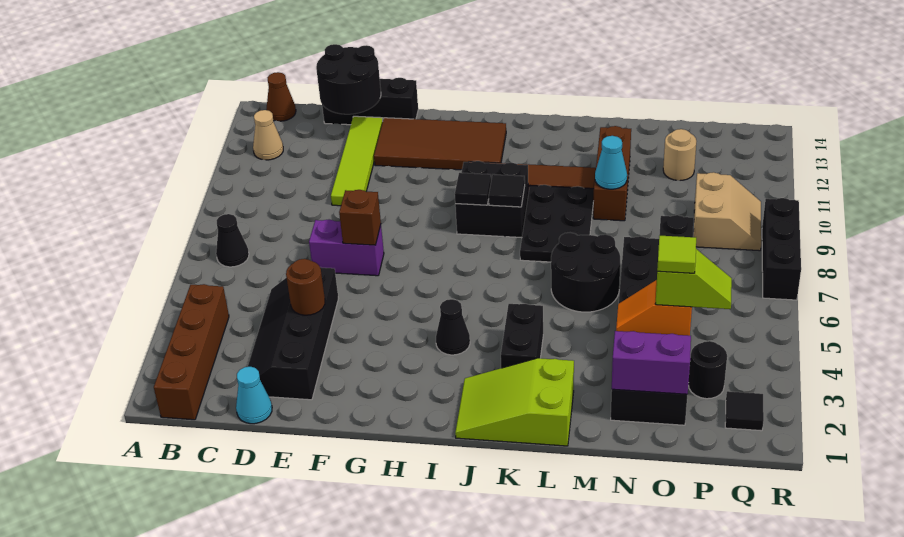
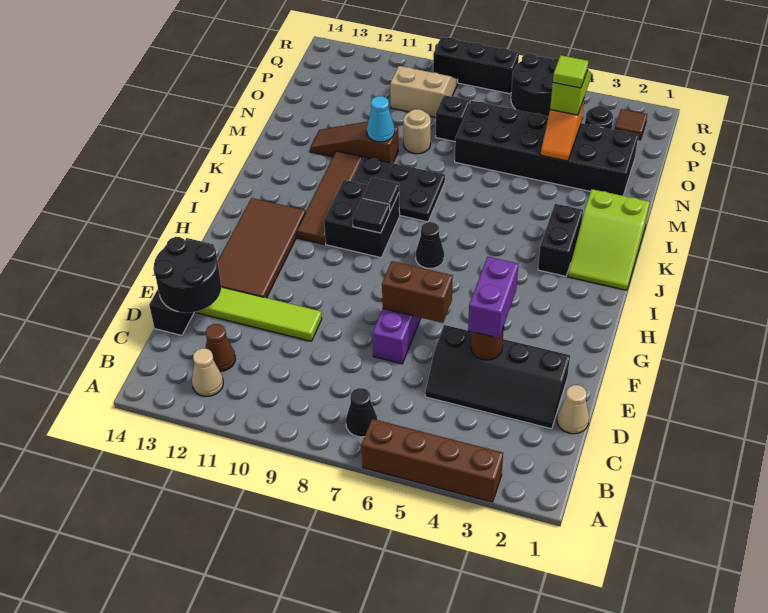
brown brick B1:B4 level 1 -> brown brick A3:A6 level 1
brown cone B14 level 1 -> brown cone C12 level 1
cyan cone D1 level 1 -> tan cone D1 level 1
brown brick F7 level 2 -> brown brick F6:F7 level 2
black cone I4 level 1 -> black cone I7 level 1
black brick K3:K4 level 1 -> black brick J3:K3 level 1
black round brick L6:M7 level 1 -> black round brick Q5:R6 level 1
brown brick M10:M12 level 1 -> brown slope M10:M12 level 1 top 10
purple brick N2:O2 level 2 -> purple brick E4:F4 level 3
tan round brick O12 level 1 -> tan round brick N9 level 1
black tile Q2 level 1 -> brown tile Q2 level 1

